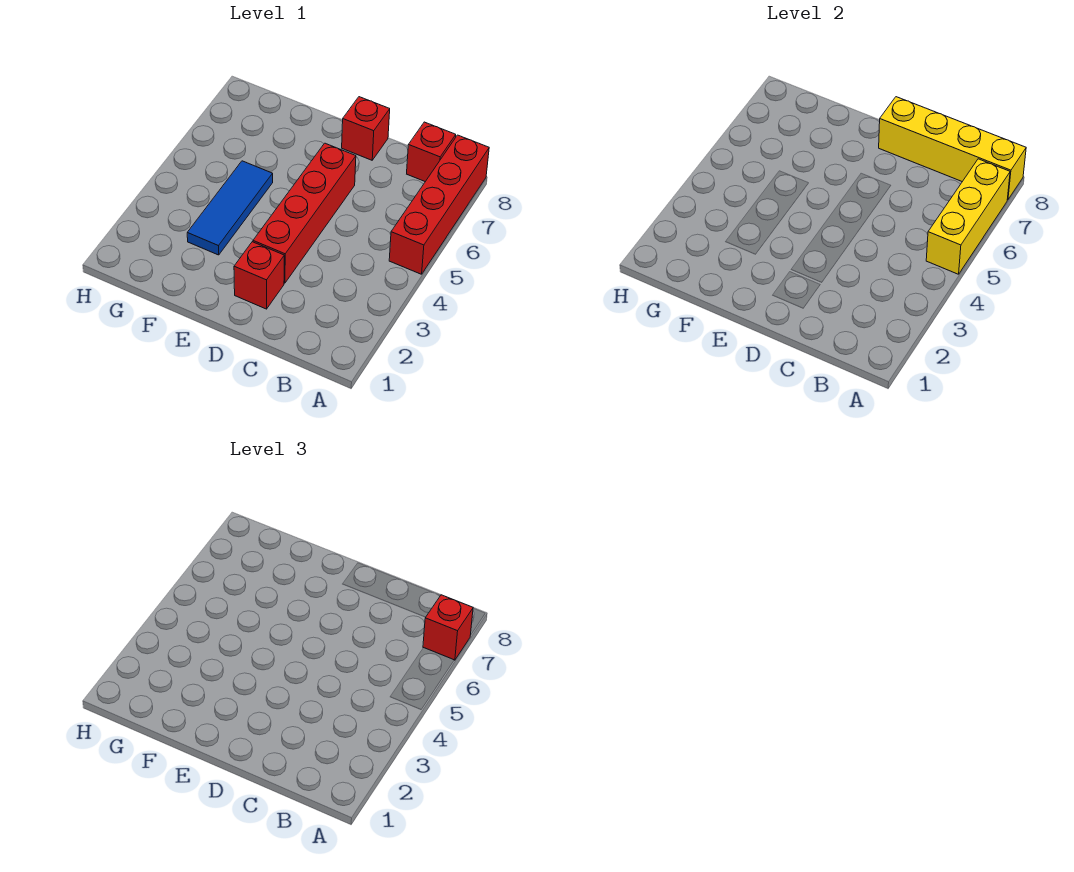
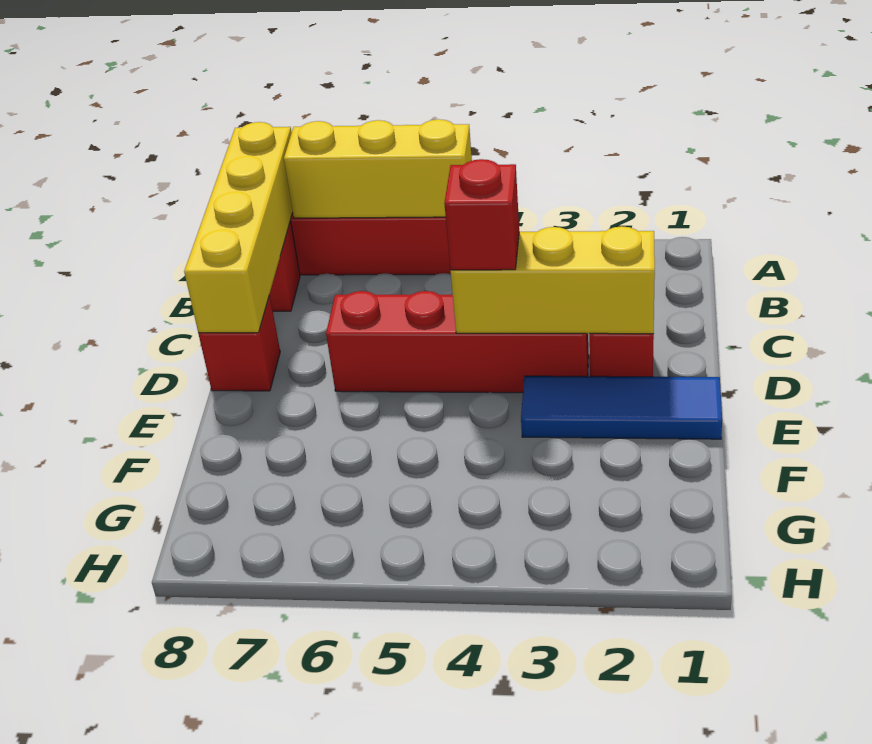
red brick A7 level 3 -> red brick D4 level 3
none -> yellow brick D2:D4 level 2
blue tile F3:F5 level 1 -> blue tile E1:E3 level 1

